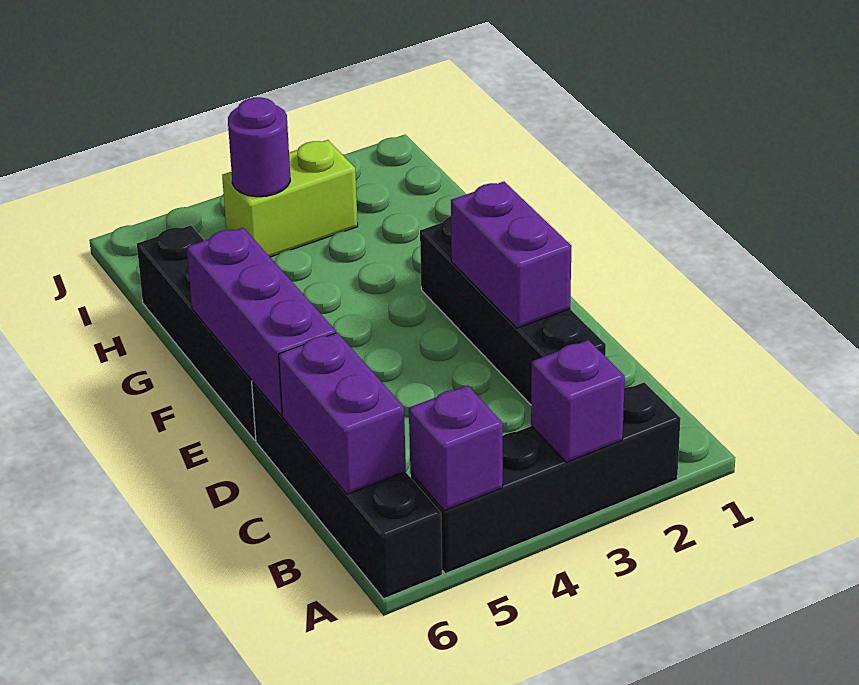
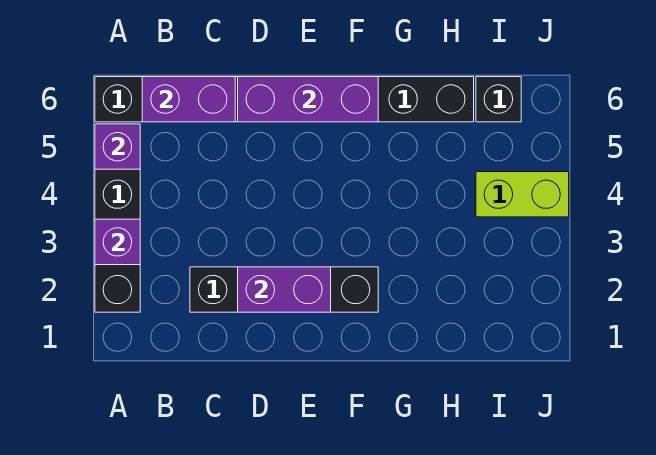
lime brick I3:I4 level 1 -> lime brick I4:J4 level 1
purple round brick I4 level 2 -> none
none -> black brick I6 level 1

